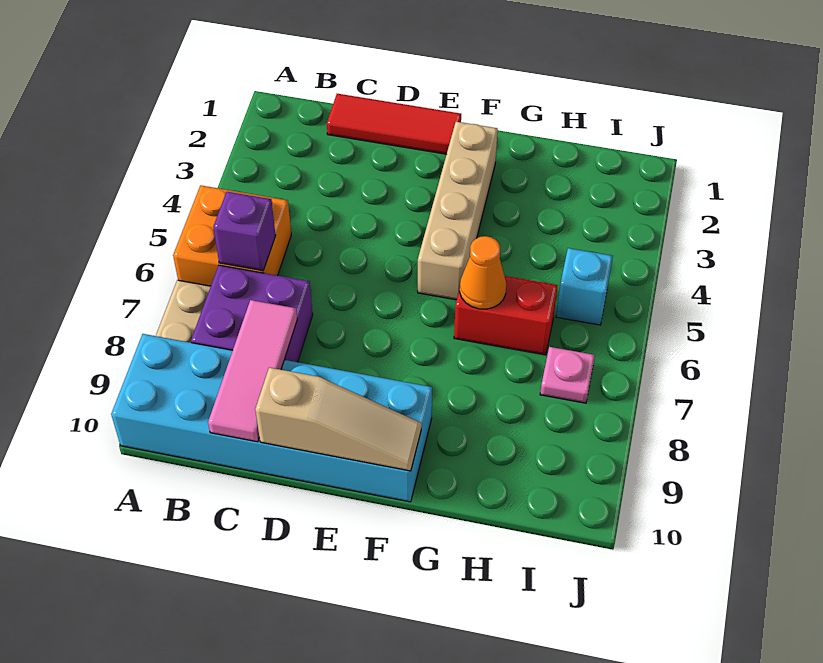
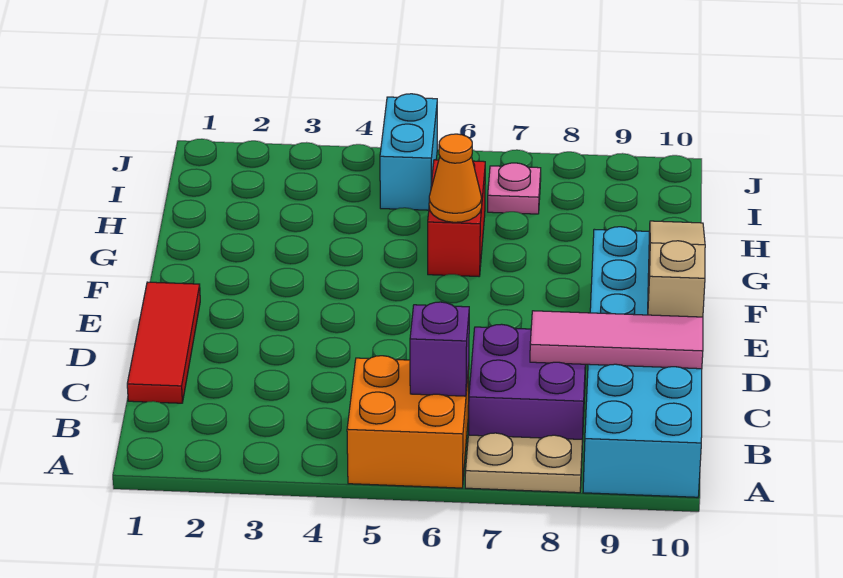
tan brick F2:F5 level 1 -> none
cyan brick I5 level 1 -> cyan brick I5:J5 level 1

